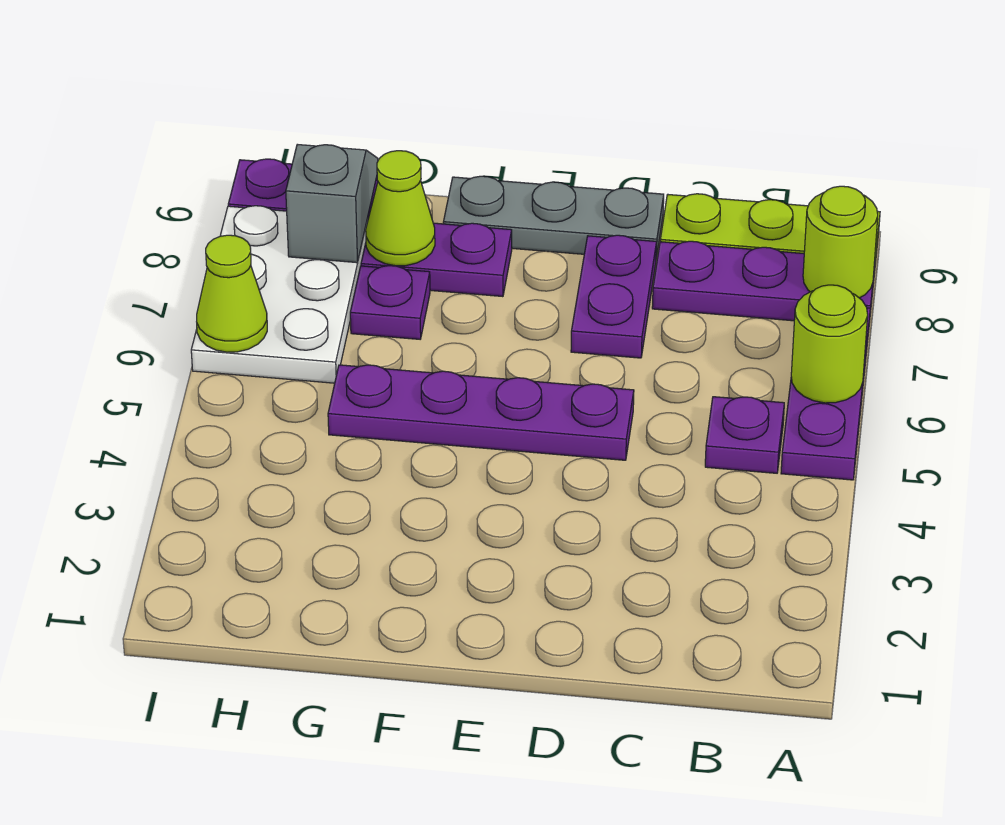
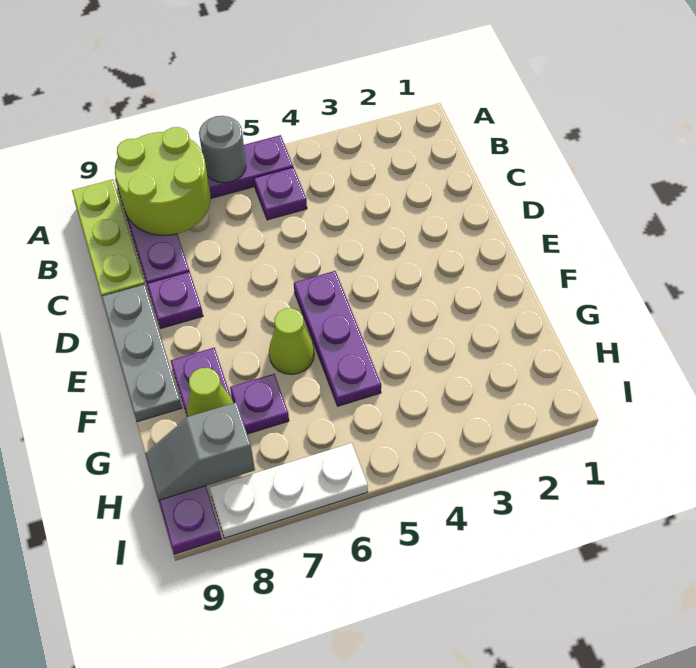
lime round brick A6 level 2 -> grey round brick A6 level 2
lime round brick A8 level 2 -> lime round brick A7:B8 level 2
purple plate D5:G5 level 1 -> purple plate E5:G5 level 1
purple plate D7:D8 level 1 -> purple plate D8 level 1
white plate H6:I8 level 1 -> white plate I6:I8 level 1
lime cone I6 level 2 -> lime cone F6 level 1

